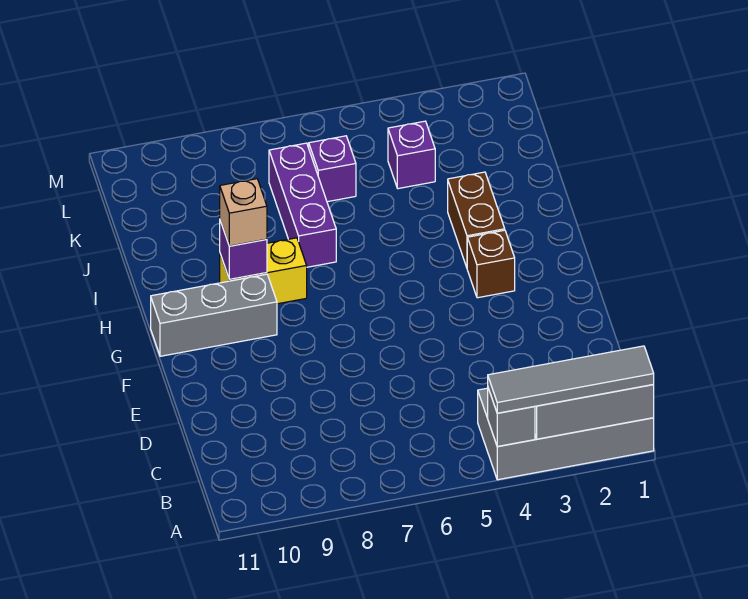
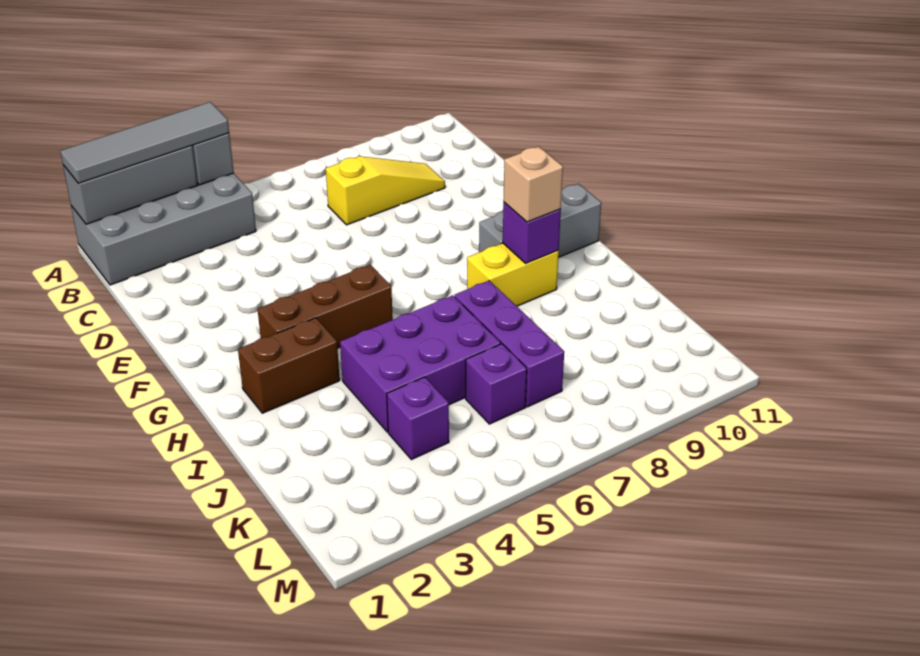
none -> yellow slope C7:C9 level 1 top 7
brown brick G3 level 1 -> brown brick G3:G5 level 1
brown brick H3:I3 level 1 -> brown brick H2:H3 level 1
none -> purple brick I4:J6 level 1

